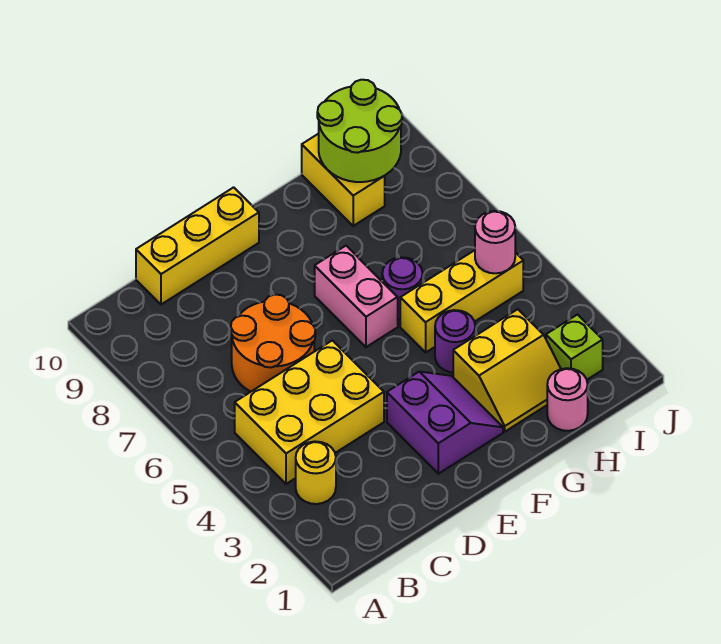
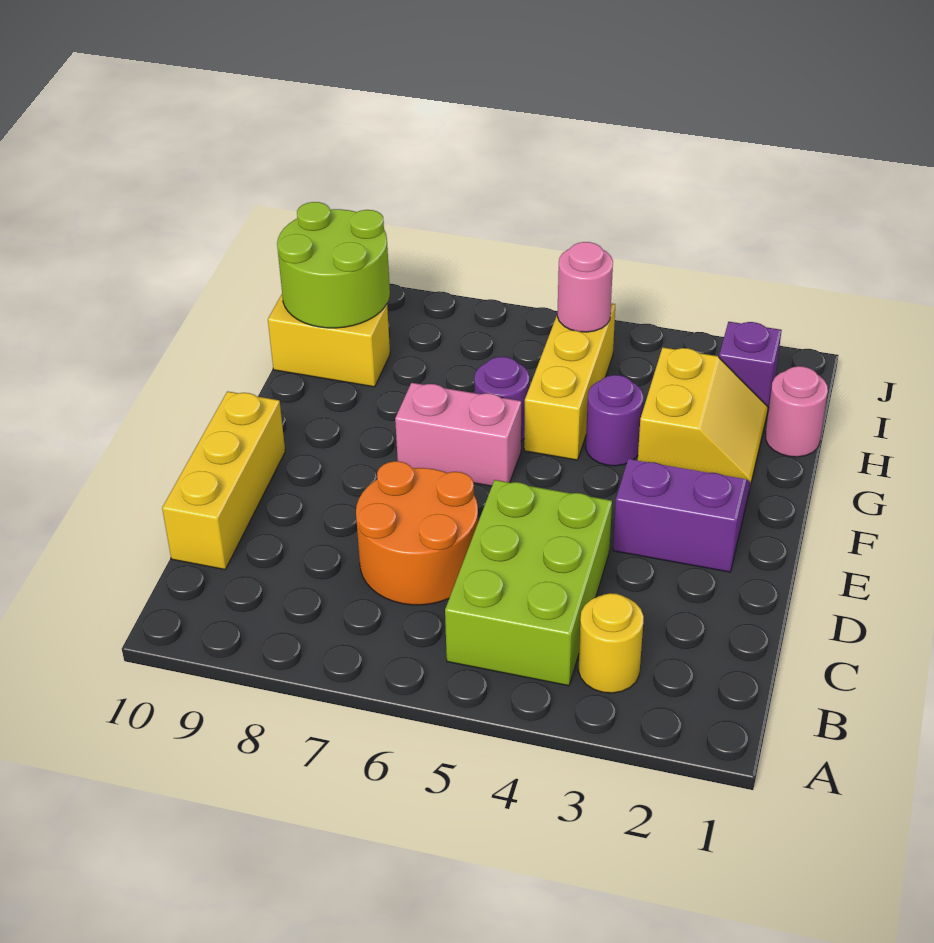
yellow brick B4:D5 level 1 -> lime brick B4:D5 level 1
lime brick I2 level 1 -> purple brick I2 level 1

